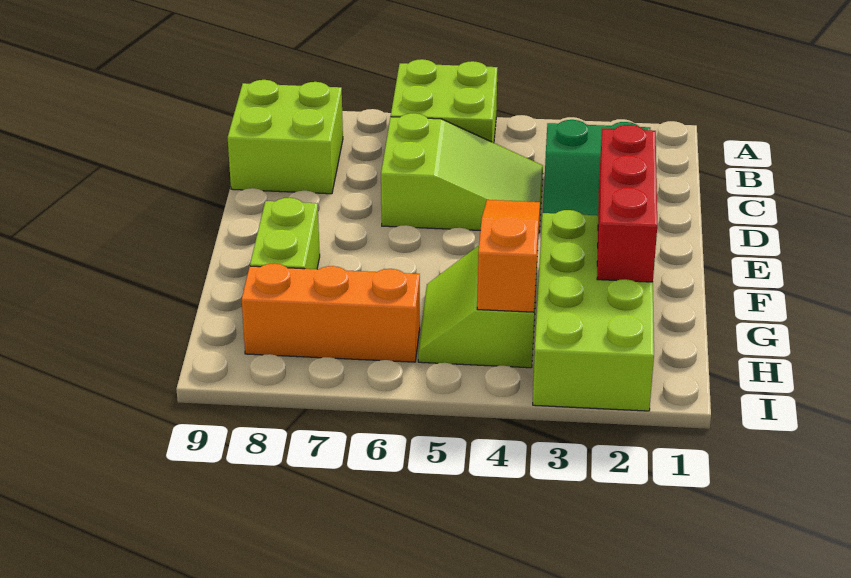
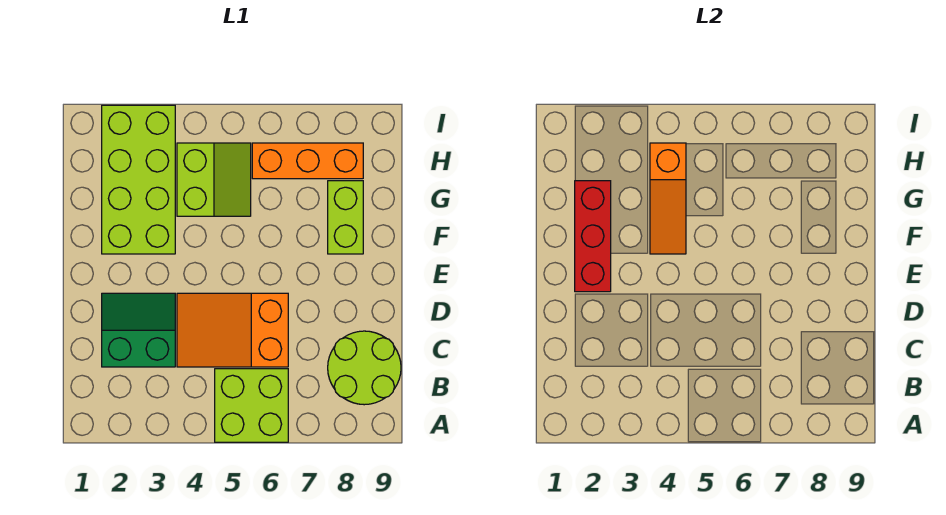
lime brick B8:C9 level 1 -> lime round brick B8:C9 level 1
lime slope C4:D6 level 1 top 6 -> orange slope C4:D6 level 1 top 6

